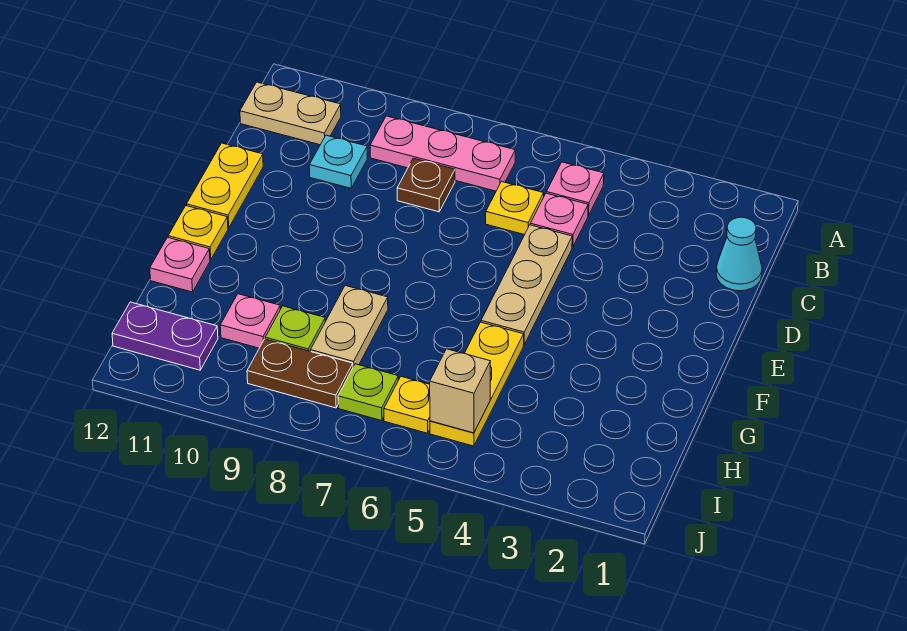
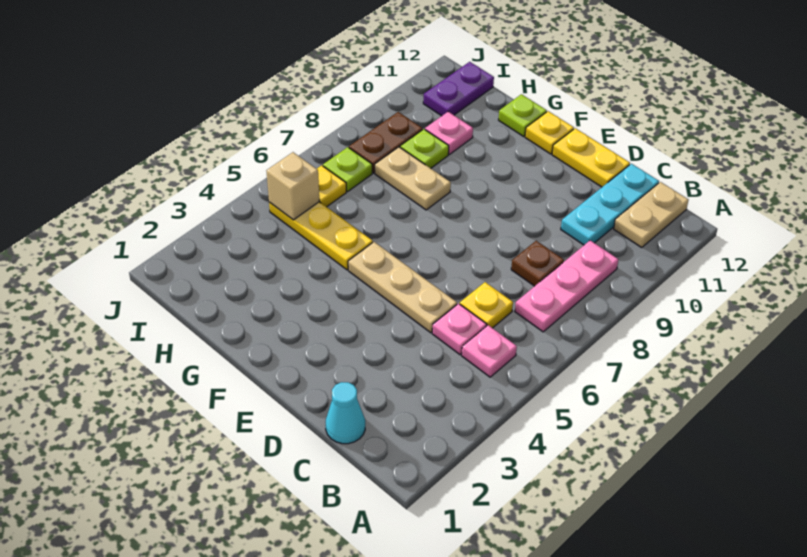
cyan plate C10 level 1 -> cyan plate C10:C12 level 1
pink plate G12 level 1 -> lime plate G12 level 1

